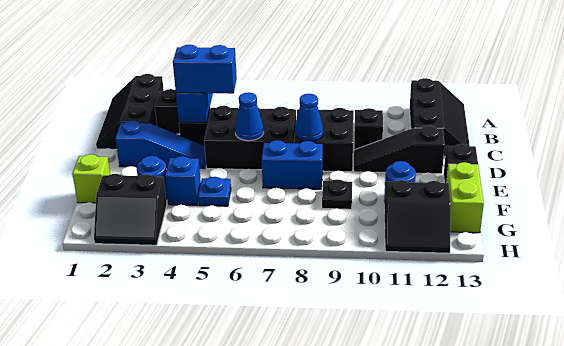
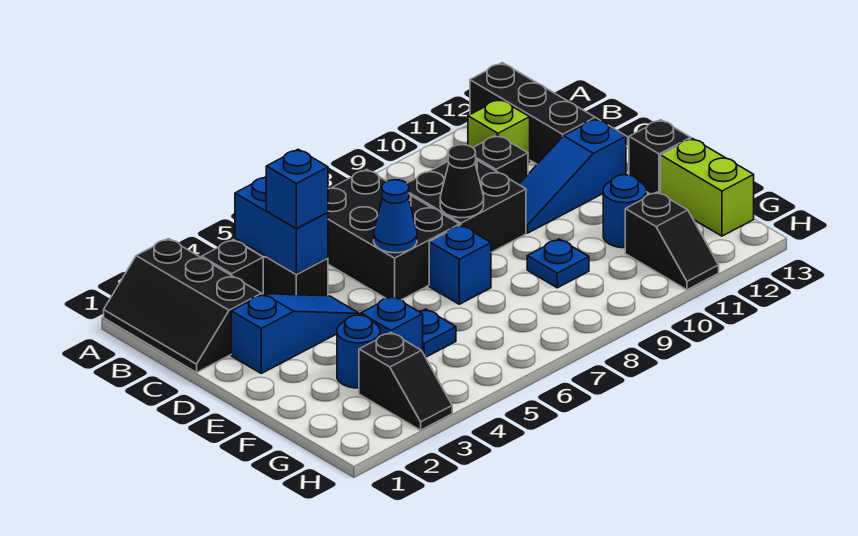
blue brick C4:C5 level 3 -> blue brick C4 level 3
black brick C5:D7 level 1 -> black brick B6:D7 level 1
blue cone D8 level 2 -> black cone D8 level 2
black slope D10:D12 level 1 top 12 -> blue slope D10:D12 level 1 top 12
blue brick E7:E8 level 1 -> blue brick E7 level 1
lime brick F1 level 1 -> lime brick B11 level 1
black plate F9 level 1 -> blue plate F9 level 1
black slope G2:H3 level 1 top G -> black slope G3:H3 level 1 top G
black slope G11:H12 level 1 top G -> black slope G11:H11 level 1 top G

